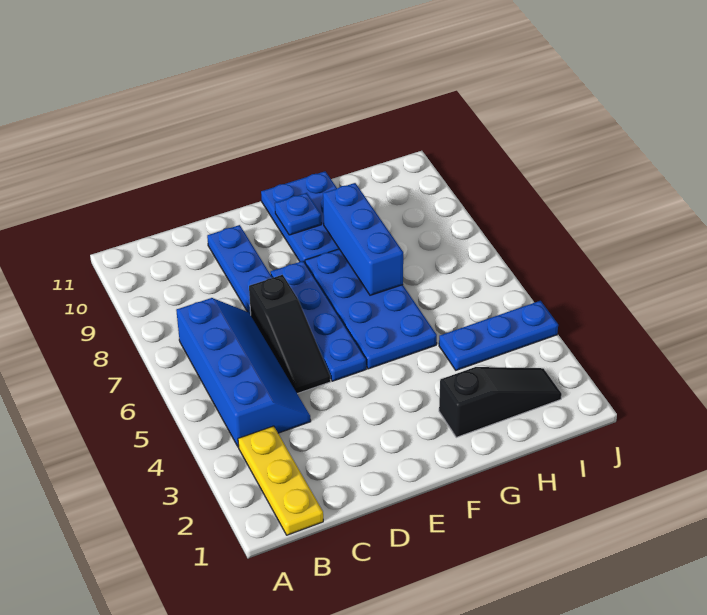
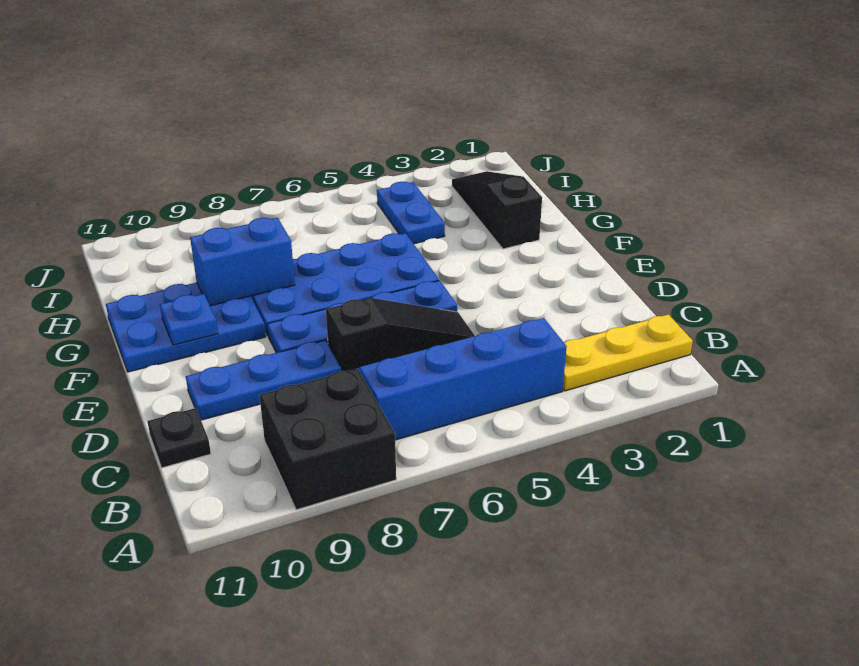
none -> black brick A8:B9 level 1
none -> black plate C11 level 1
blue brick G7:G9 level 2 -> blue brick G8:G9 level 2
blue plate H4:J4 level 1 -> blue plate H4:I4 level 1

